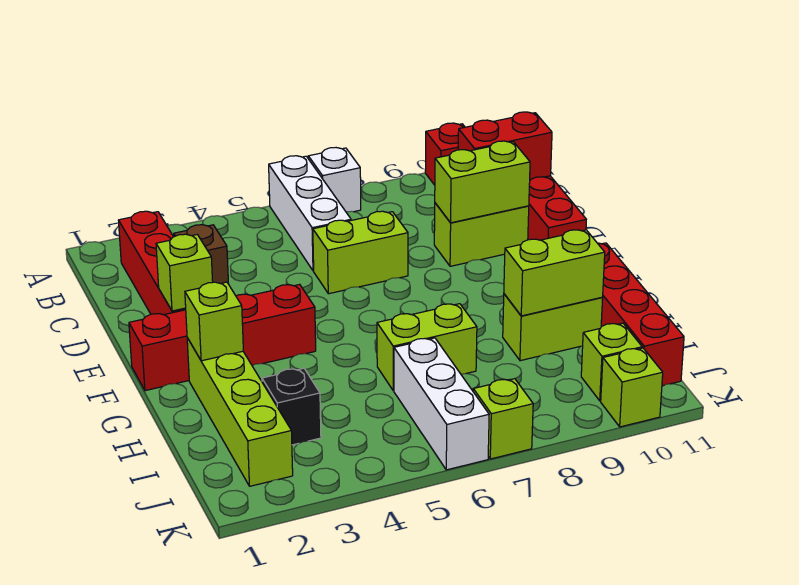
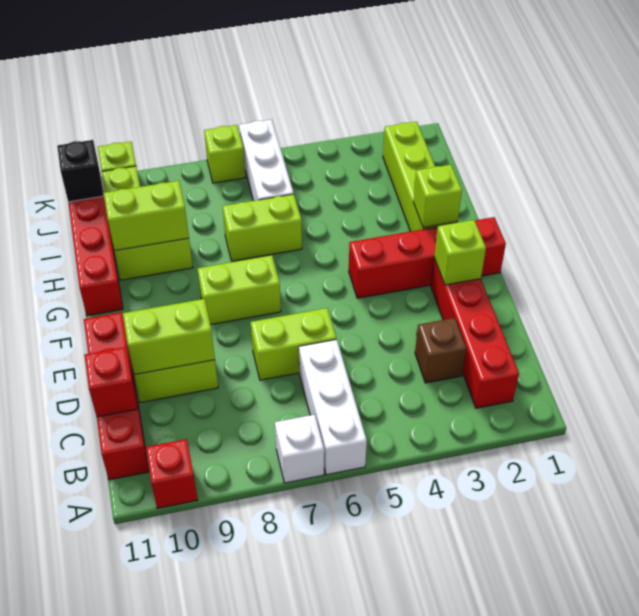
red brick C10:C11 level 2 -> red brick C11 level 2
none -> lime brick F7:F8 level 1
black brick I3 level 1 -> black brick J11 level 2

